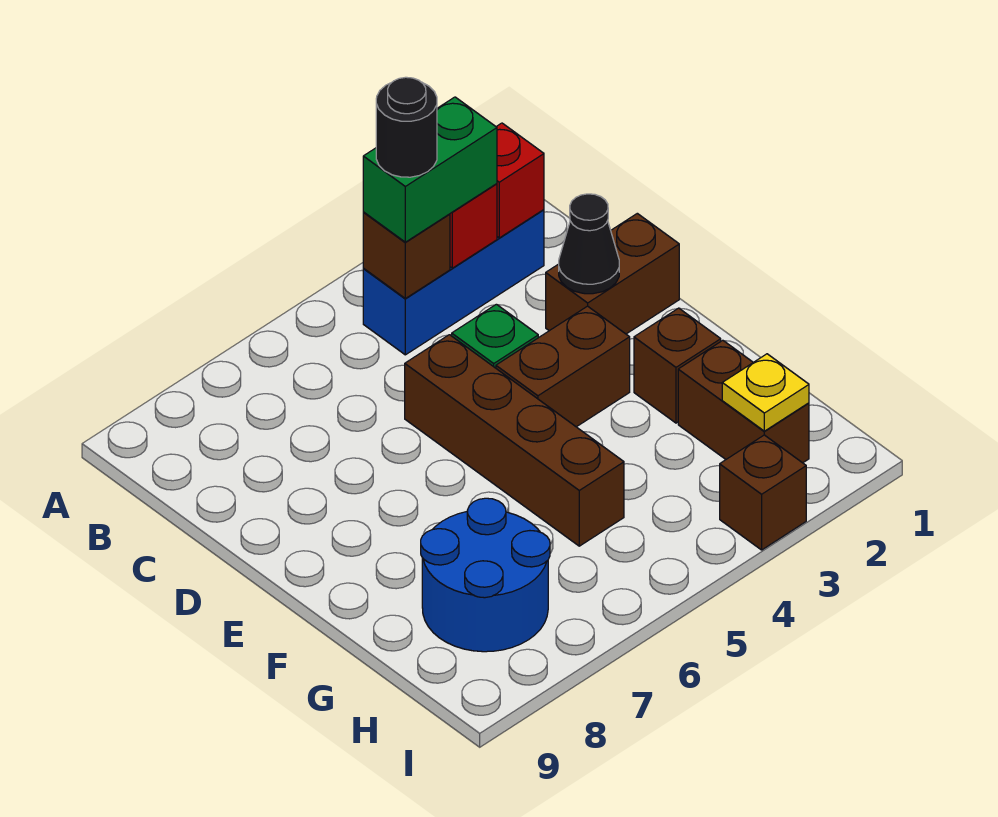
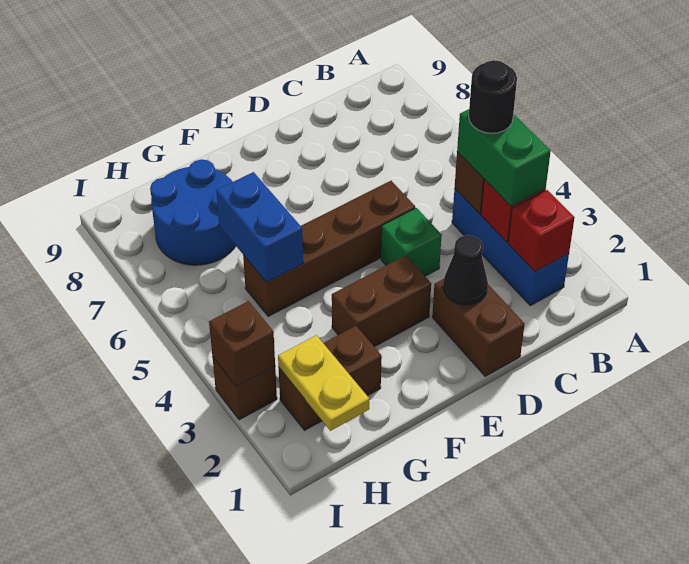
brown brick E3:E4 level 1 -> brown brick E3:F3 level 1
brown brick F2 level 1 -> brown brick I3 level 2
none -> blue brick G5:G6 level 2
yellow plate H2 level 2 -> yellow plate H1:H2 level 2

